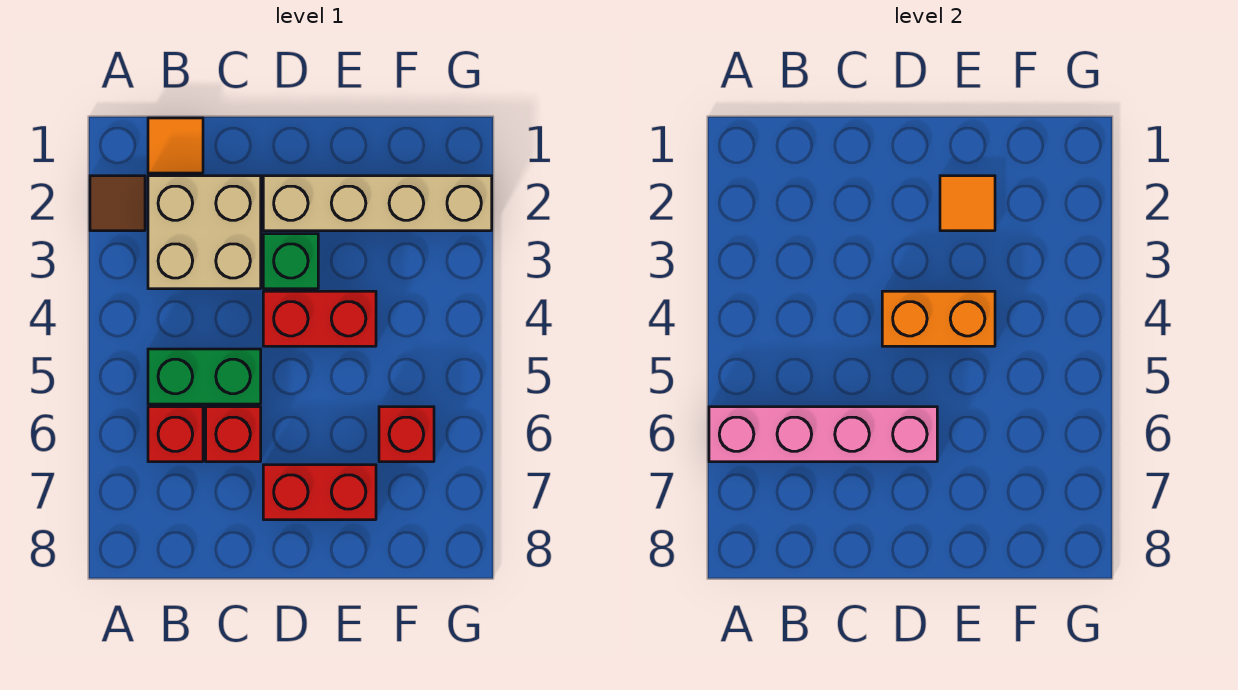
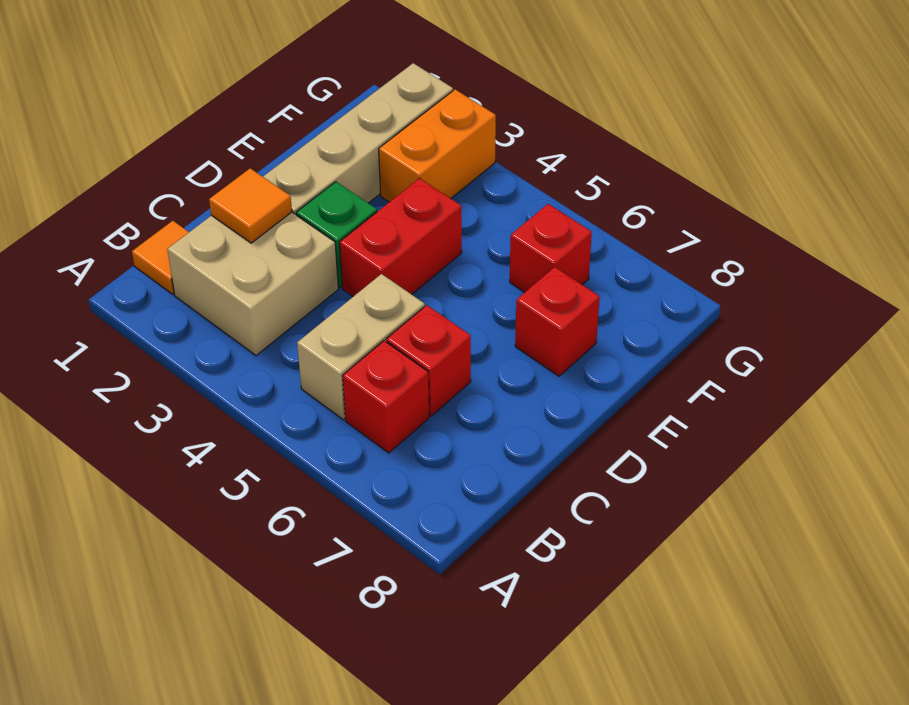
brown tile A2 level 1 -> none
pink brick A6:D6 level 2 -> none
green brick B5:C5 level 1 -> tan brick B5:C5 level 1
orange brick D4:E4 level 2 -> orange brick F3:G3 level 1
red brick D7:E7 level 1 -> red brick E7 level 1
orange tile E2 level 2 -> orange tile C2 level 2

